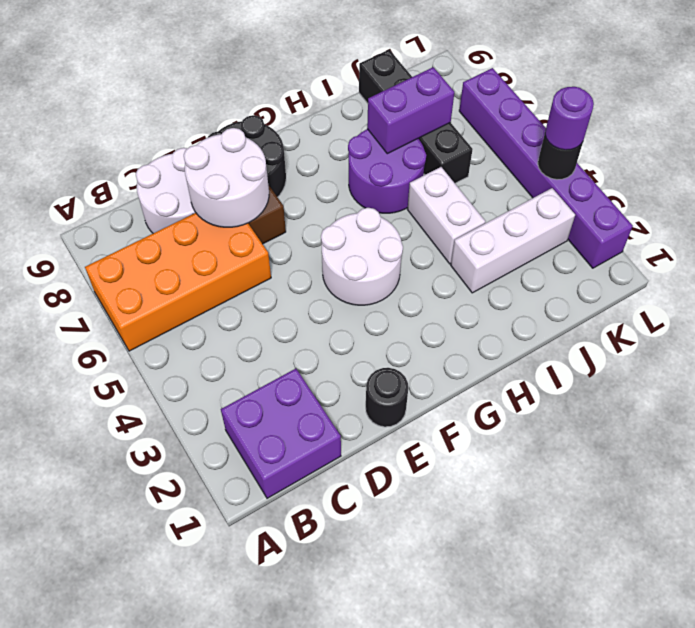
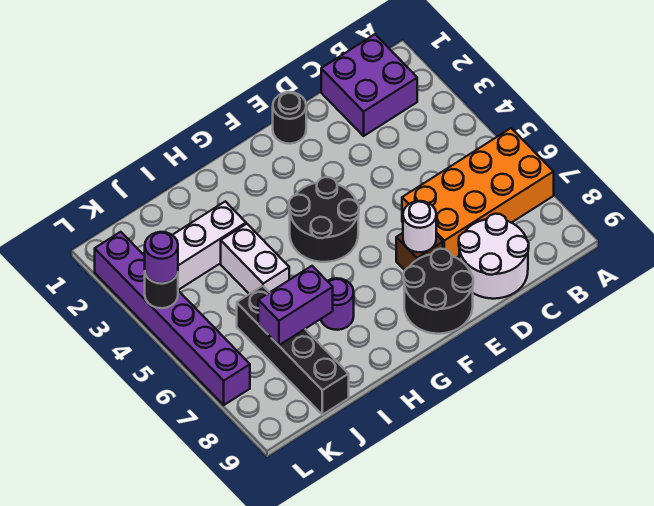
white round brick D7:E8 level 2 -> white round brick E7 level 2
white round brick F4:G5 level 1 -> black round brick F4:G5 level 1
purple round brick H6:I7 level 1 -> purple round brick H7 level 1

